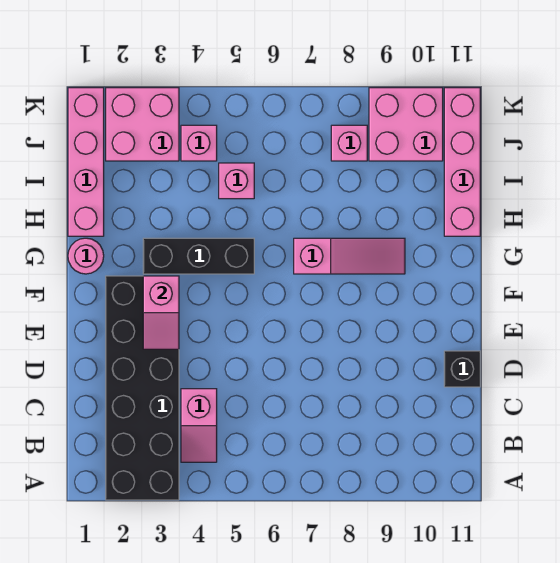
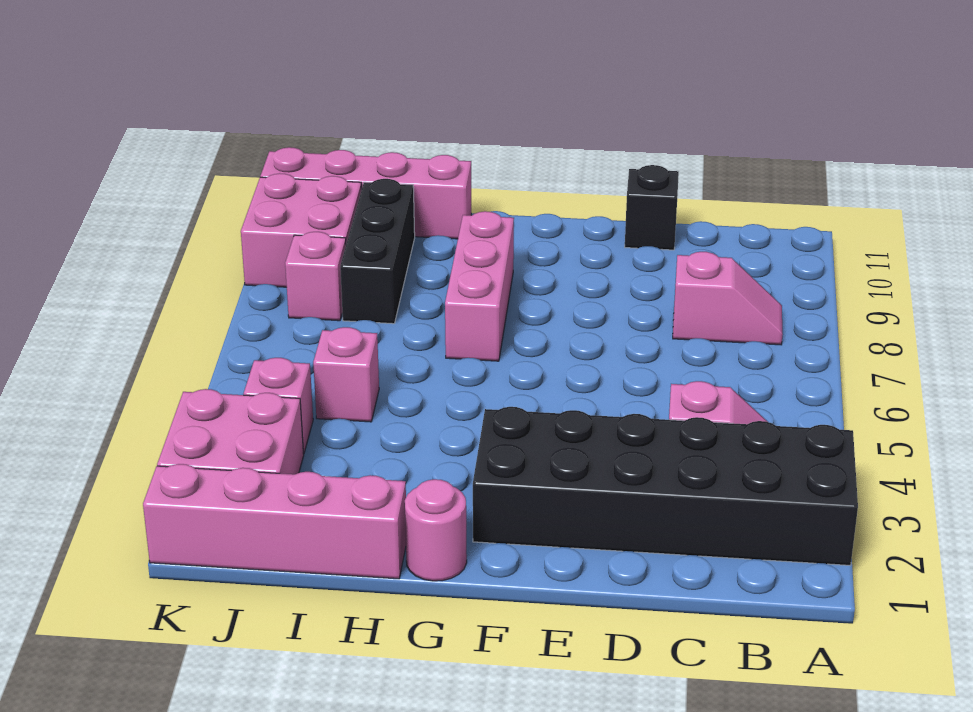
pink slope E3:F3 level 2 top F -> pink slope B8:C8 level 1 top C
black brick G3:G5 level 1 -> black brick I8:I10 level 1
pink slope G7:G9 level 1 top 7 -> pink brick G7:G9 level 1

